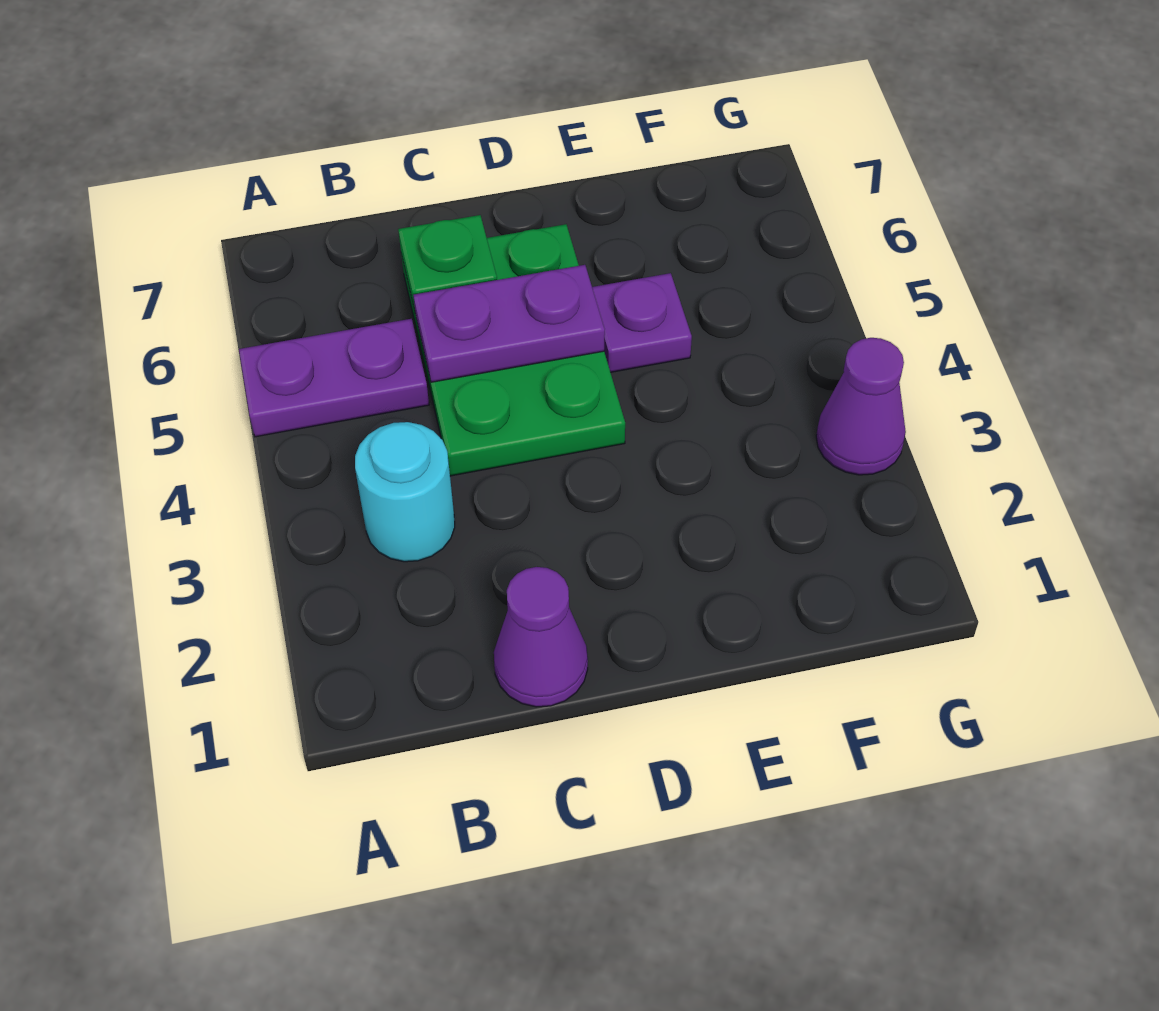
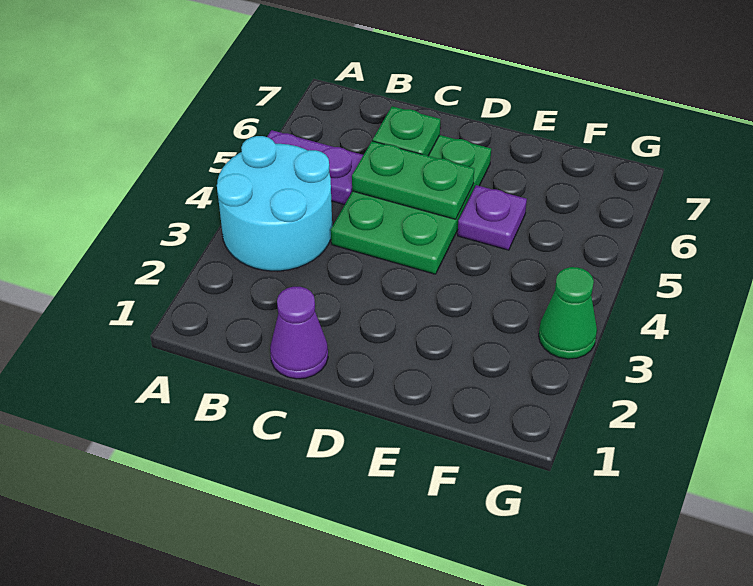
cyan round brick B3 level 1 -> cyan round brick A3:B4 level 1
purple plate C5:D5 level 2 -> green plate C5:D5 level 2
purple cone G3 level 1 -> green cone G3 level 1

